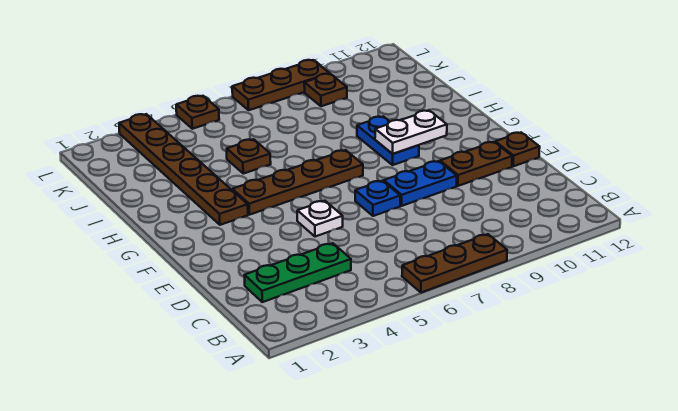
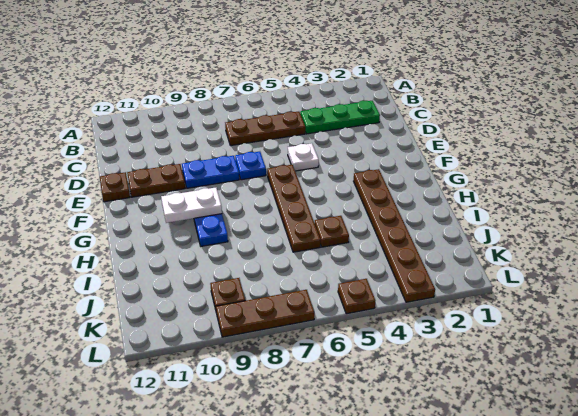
brown plate A6:A8 level 1 -> brown plate C5:C7 level 1
brown plate G4:G7 level 1 -> brown plate F6:I6 level 1

